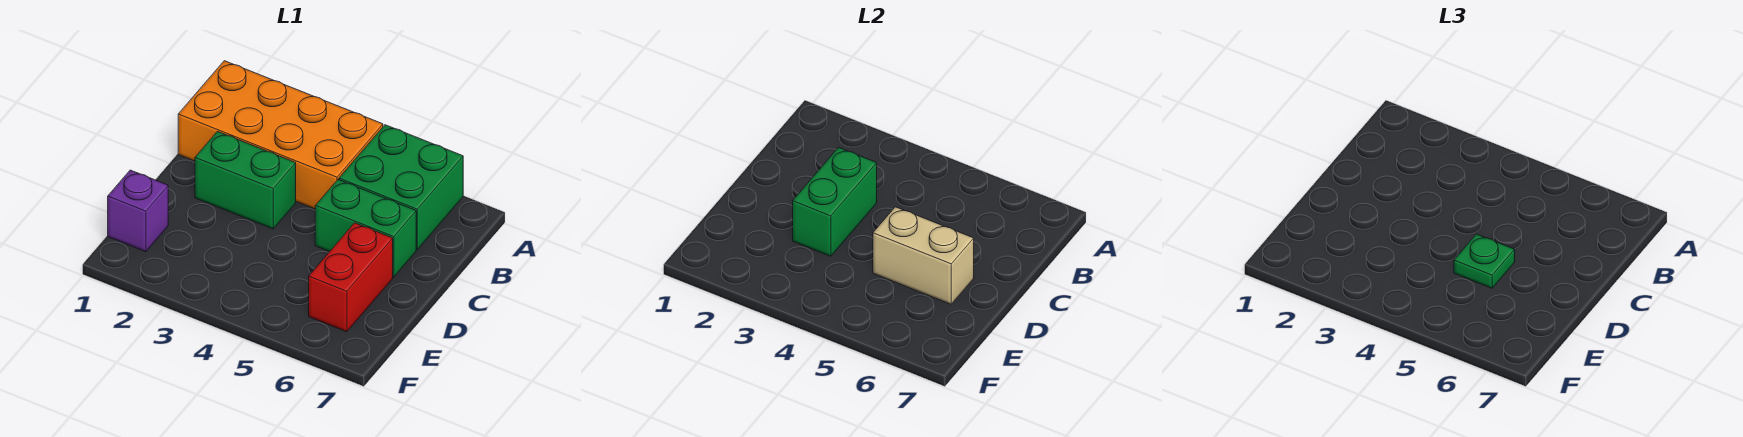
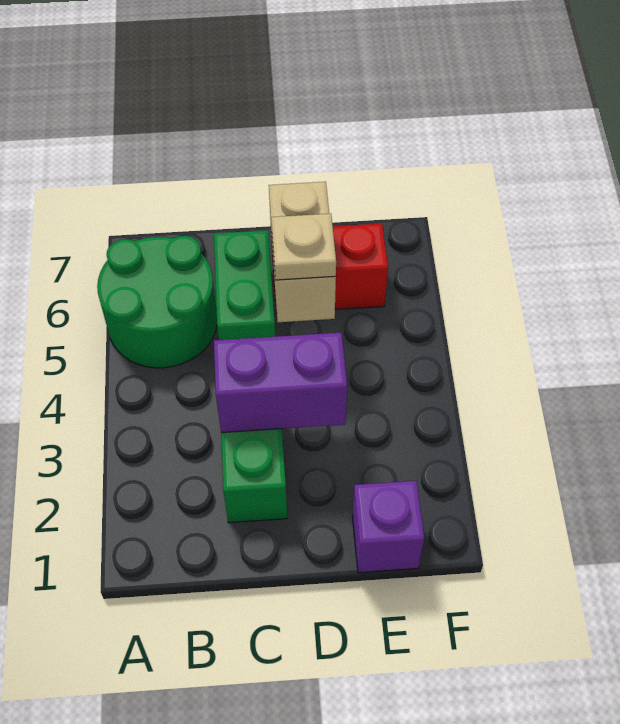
orange brick A1:B4 level 1 -> none
green brick A5:B6 level 1 -> green round brick A5:B6 level 1
green brick C3:D3 level 2 -> purple brick C3:D3 level 2
green plate D5 level 3 -> tan plate D5 level 3

